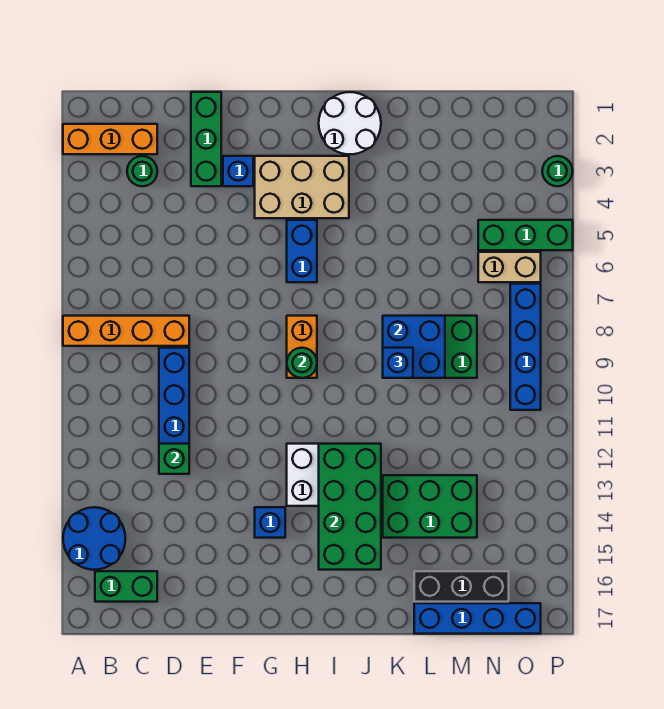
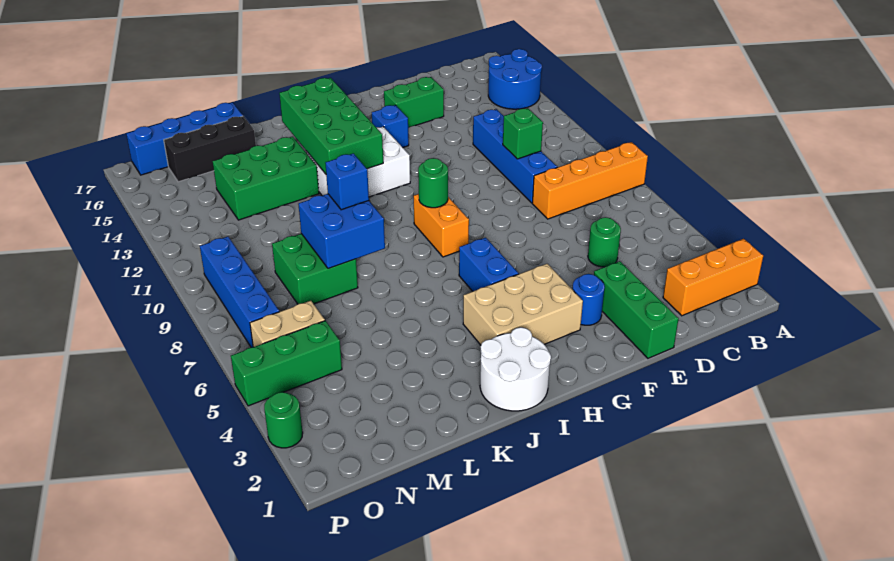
green brick B16:C16 level 1 -> green brick E15:F15 level 1
green round brick C3 level 1 -> green round brick D5 level 1
green brick D12 level 2 -> green brick D10 level 2
blue brick F3 level 1 -> blue round brick F3 level 1

